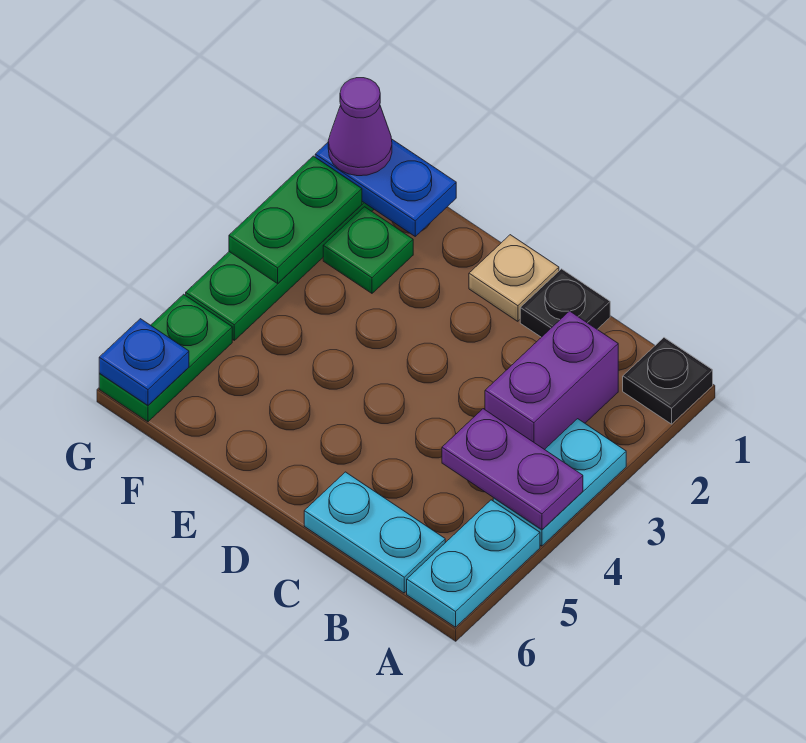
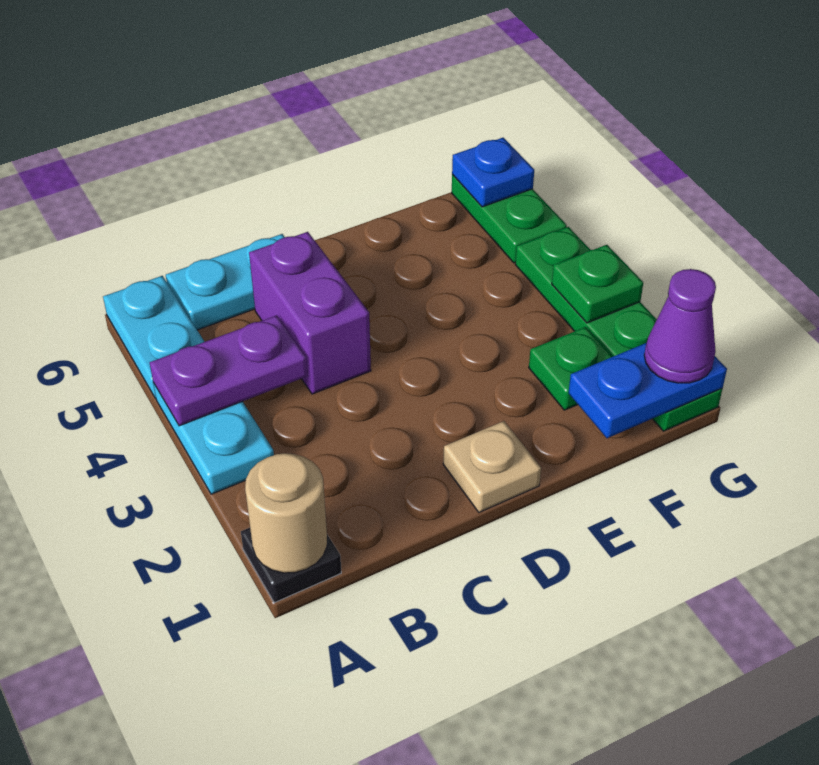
none -> tan round brick A1 level 2
purple brick B2:B3 level 1 -> purple brick C4:C5 level 1
black plate C1 level 1 -> none
green plate G2:G3 level 2 -> green plate G3 level 2

